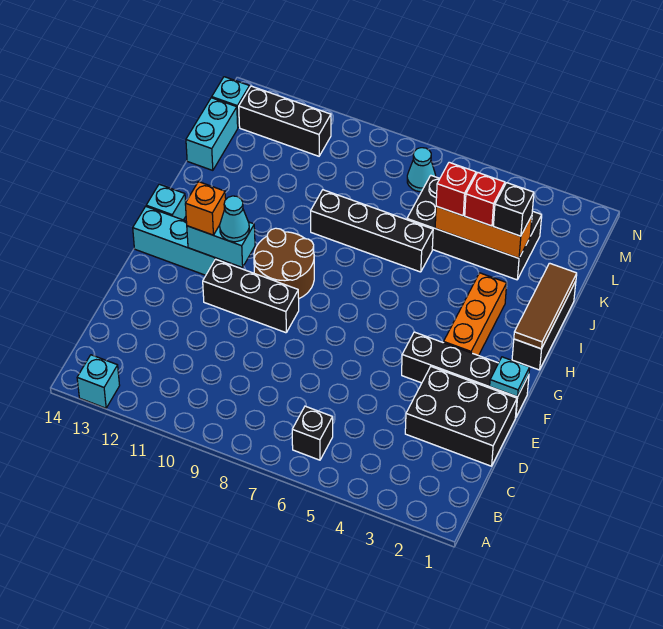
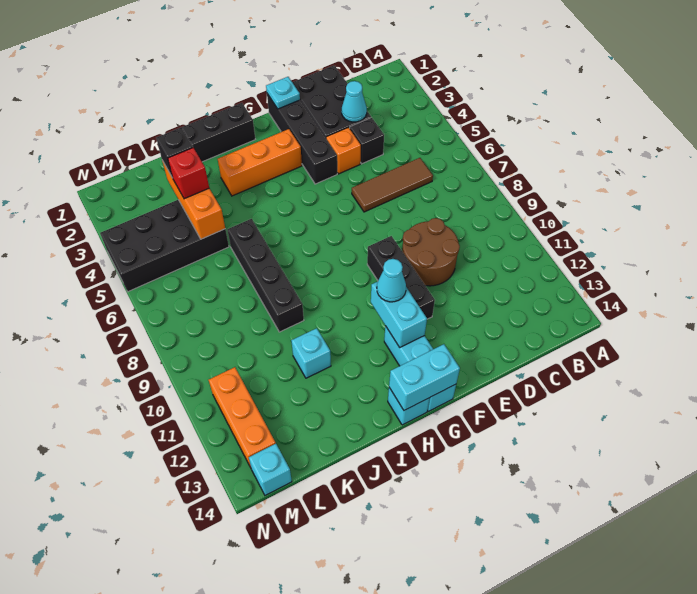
cyan brick A13 level 1 -> cyan brick J11 level 1
black brick B6 level 1 -> black brick D4 level 1
brown round brick G9:H10 level 1 -> brown round brick D9:E10 level 1
orange brick G12 level 3 -> orange brick E4 level 1
brown tile H1:J1 level 2 -> brown tile C6:E6 level 1
black brick K3:L6 level 1 -> black brick K4:N5 level 1
red brick K5 level 3 -> none
cyan brick K14:L14 level 1 -> cyan brick G14:H14 level 2
cyan cone M7 level 1 -> cyan cone D3 level 2
black brick M11:M13 level 1 -> orange brick M11:M13 level 1

